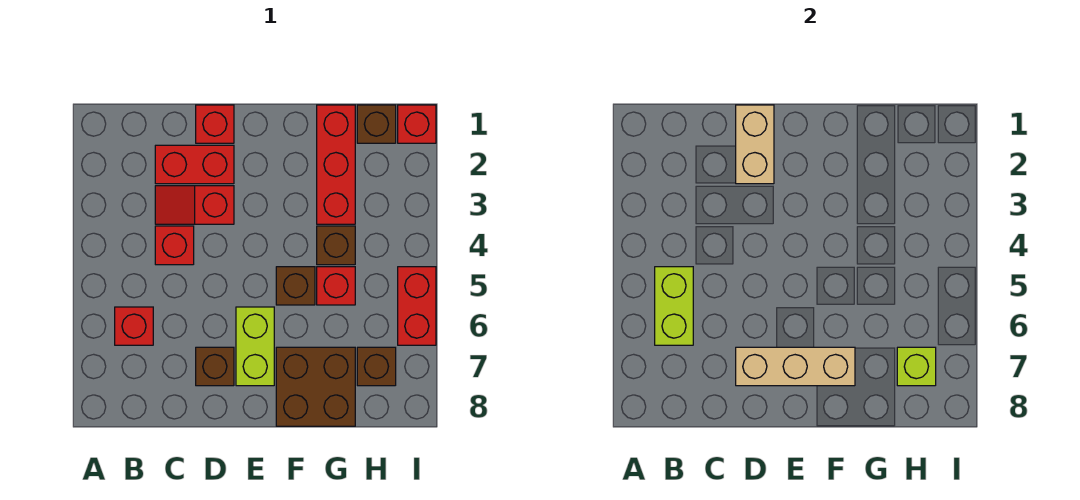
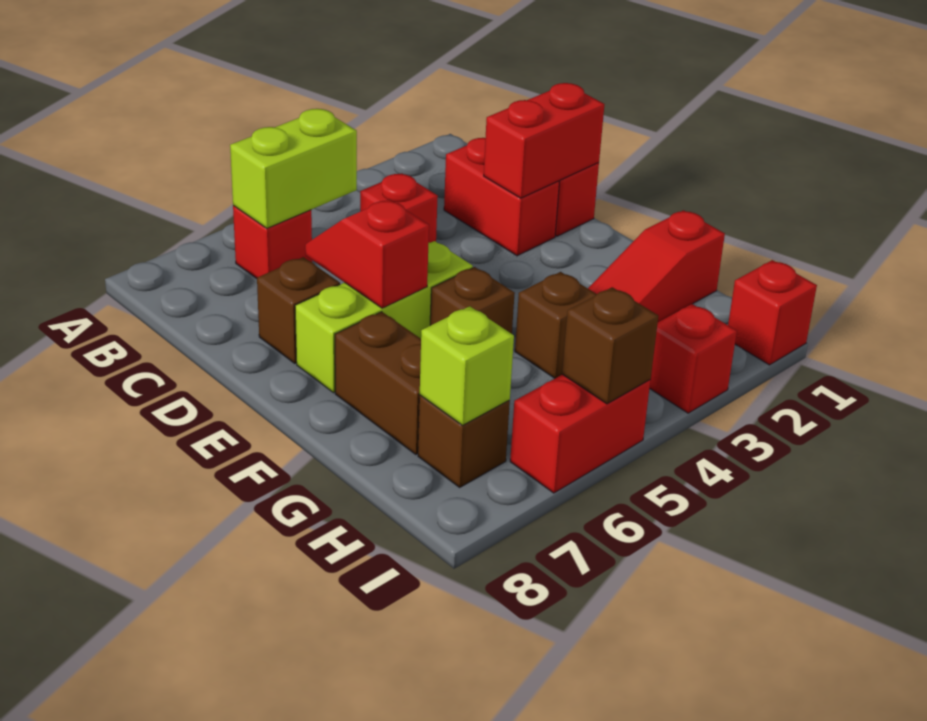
red slope C3:D3 level 1 top D -> red slope D6:E6 level 2 top E
tan brick D1:D2 level 2 -> red brick D1:D2 level 2
tan brick D7:F7 level 2 -> none
lime brick E6:E7 level 1 -> lime brick E5:E7 level 1
brown brick F7:G8 level 1 -> brown brick F7:G7 level 1
red brick G1:G3 level 1 -> red slope G1:G3 level 1 top 1
red brick G5 level 1 -> red brick I3 level 1
brown brick H1 level 1 -> brown brick I5 level 2

